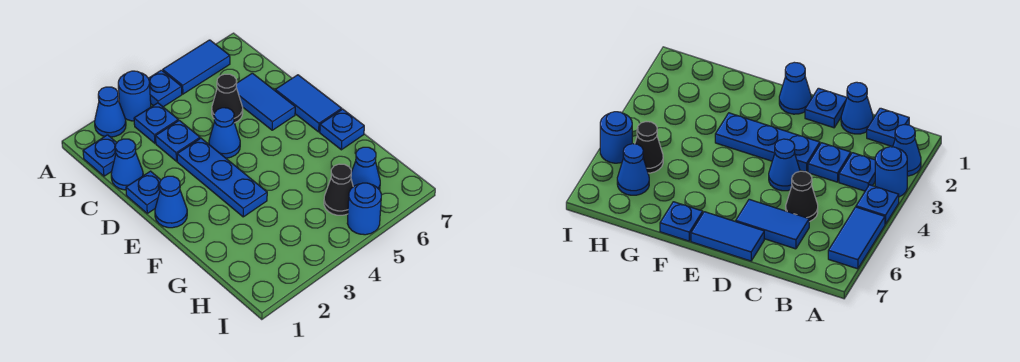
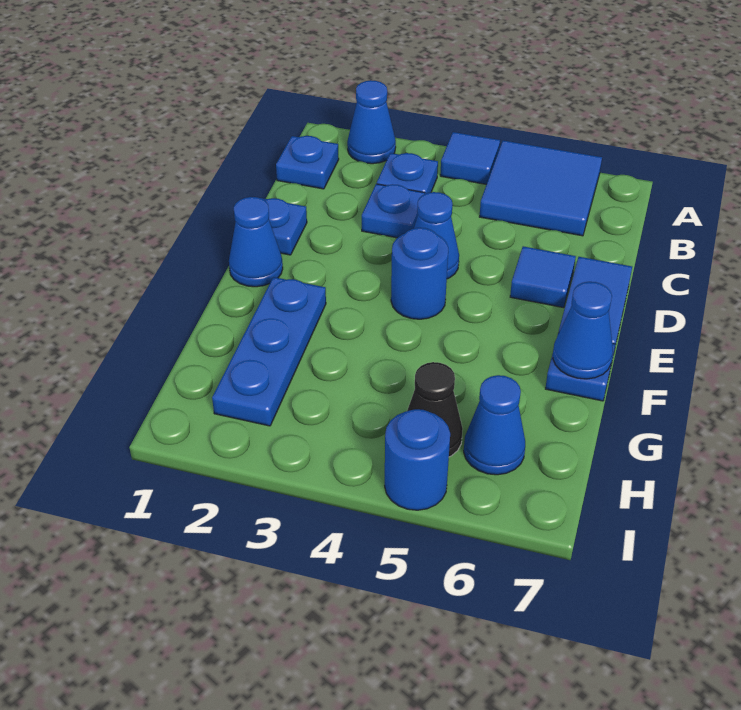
blue round brick A3 level 1 -> blue round brick E4 level 1
blue plate A4 level 1 -> blue tile A4 level 1
blue tile A5:A6 level 1 -> blue tile A5:B6 level 1
blue cone C1 level 1 -> blue cone F7 level 2
black cone C5 level 1 -> none
blue tile C6:D6 level 1 -> blue tile D6 level 1
blue plate D3:F3 level 1 -> blue plate F2:H2 level 1

